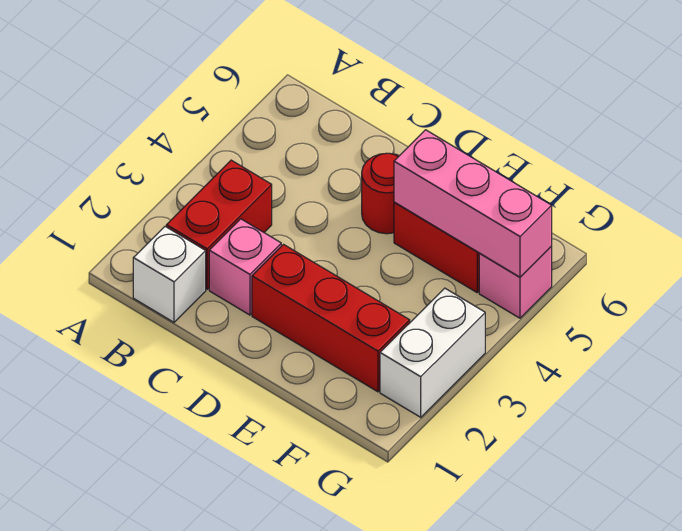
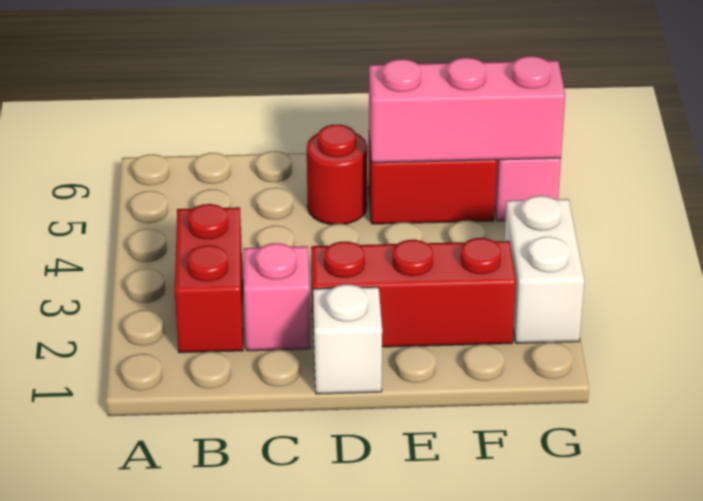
white brick B1 level 1 -> white brick D1 level 1

